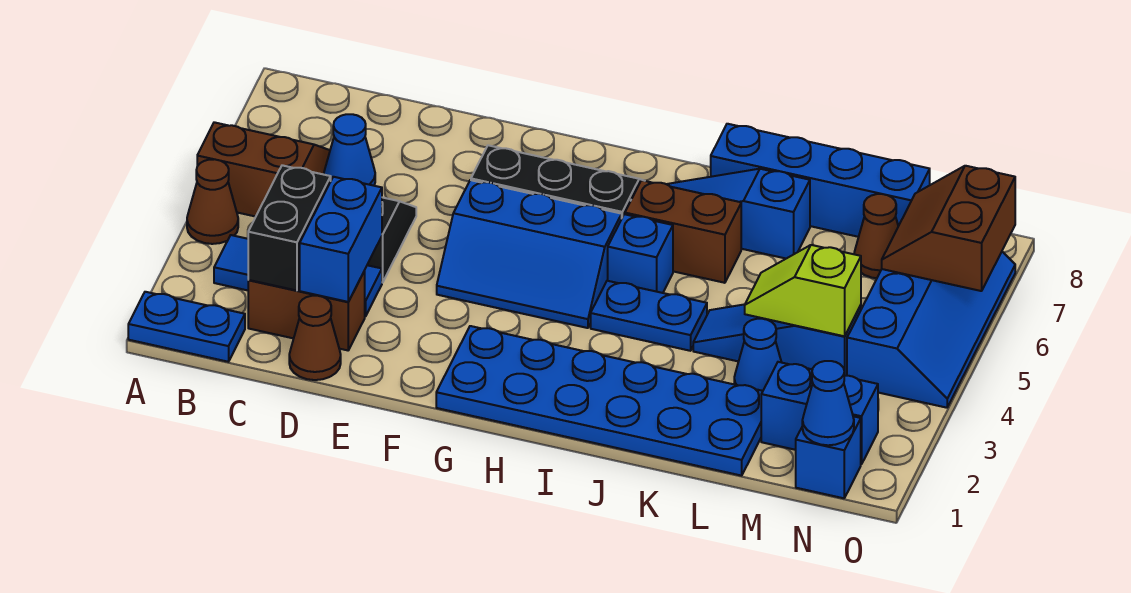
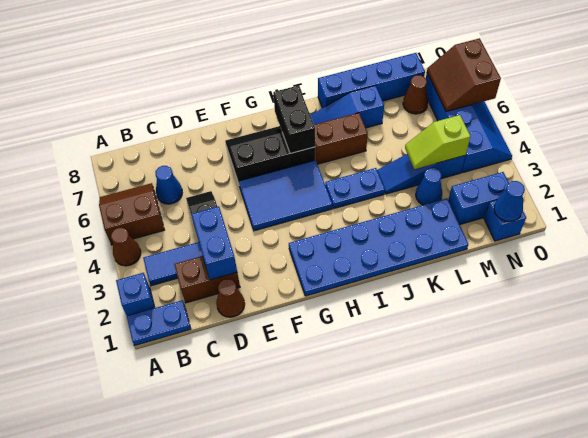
black brick C2:C3 level 2 -> black brick H6:H7 level 2
blue slope F4:H5 level 1 top 5 -> blue tile F4:H5 level 1
blue brick I5 level 1 -> blue brick A2 level 1

